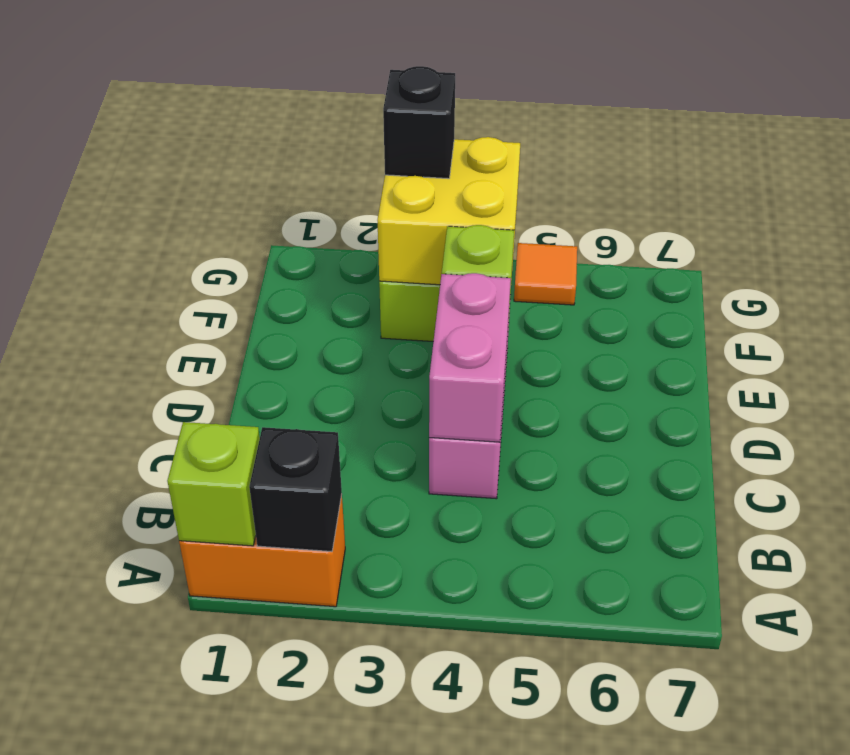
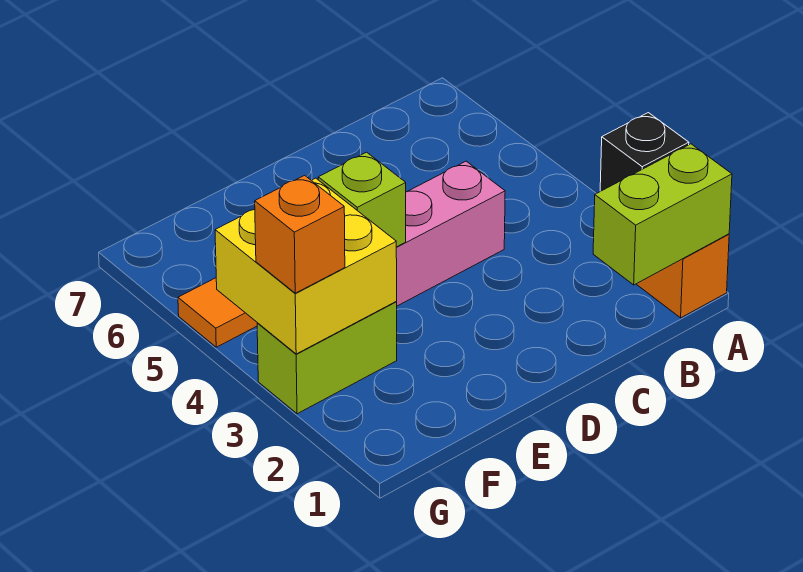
lime brick A1 level 2 -> lime brick A1:B1 level 2
pink brick C4:D4 level 2 -> none
black brick G3 level 3 -> orange brick G3 level 3

